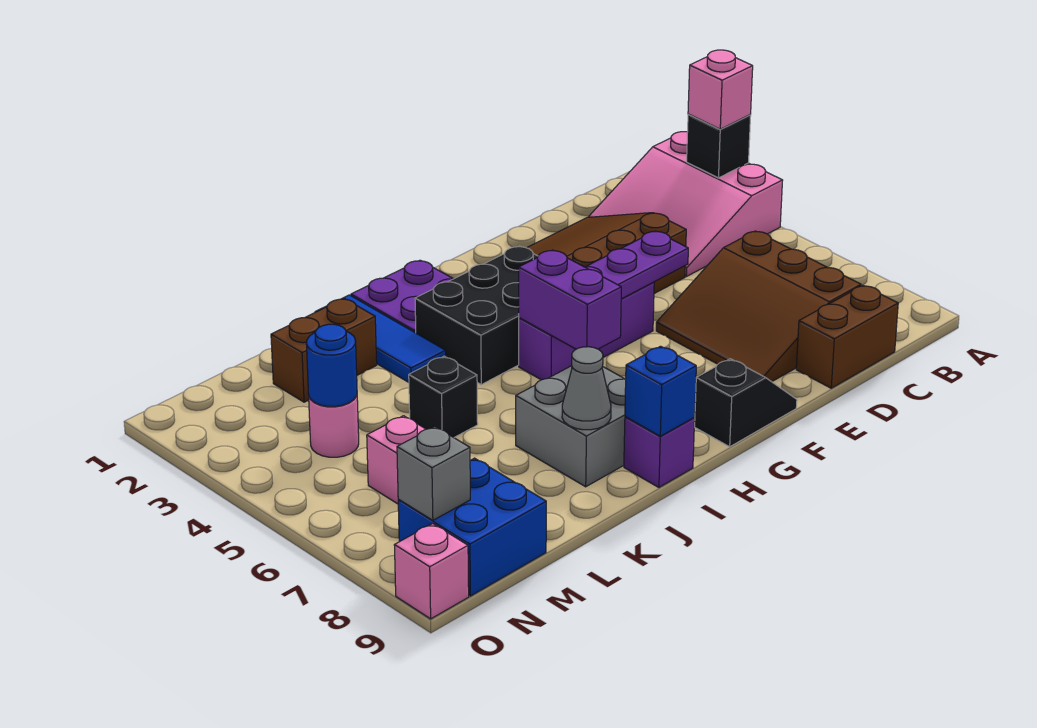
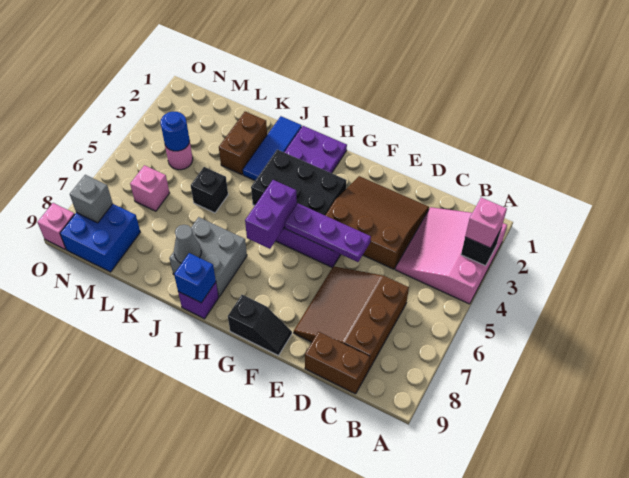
brown brick K2:L2 level 1 -> brown brick K2:K3 level 1

